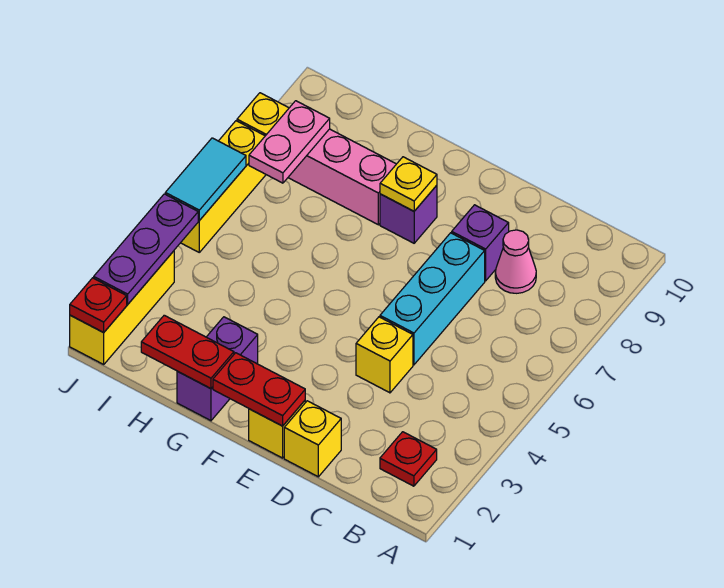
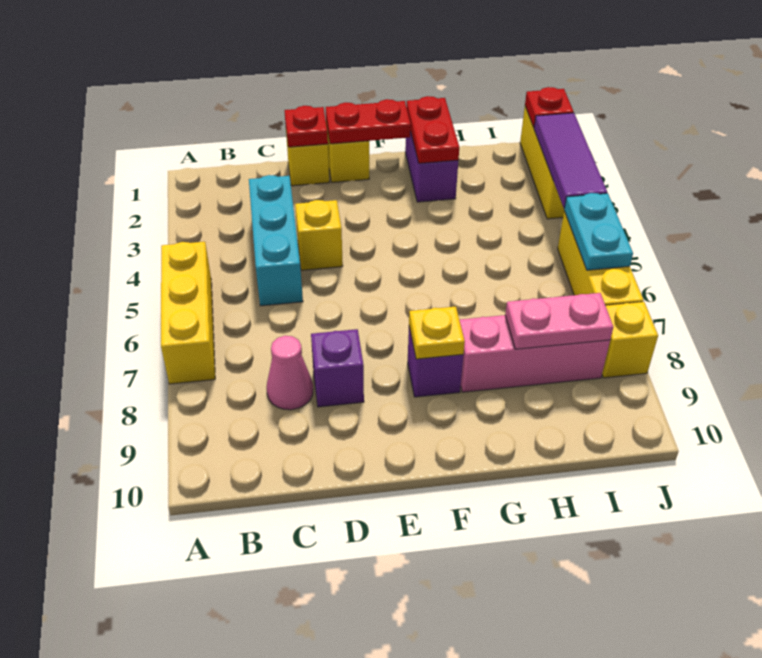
none -> yellow brick A5:A7 level 1
red plate B2 level 1 -> red plate D1 level 2
cyan brick D5:D7 level 1 -> cyan brick C3:C5 level 1
red plate G1:H1 level 2 -> red plate G1:G2 level 2
pink plate I7:I8 level 2 -> pink plate H8:I8 level 2
purple plate J2:J4 level 2 -> purple tile J2:J4 level 2
cyan tile J5:J6 level 2 -> cyan plate J5:J6 level 2

